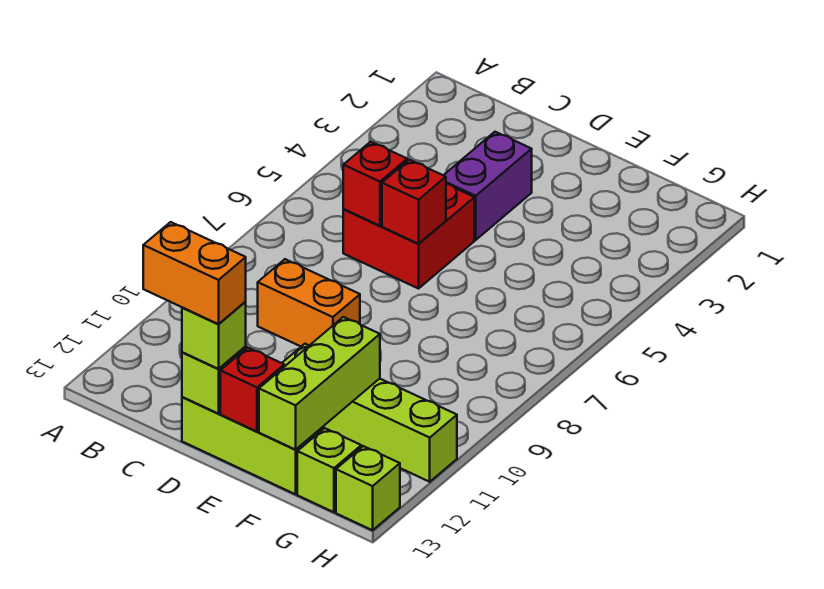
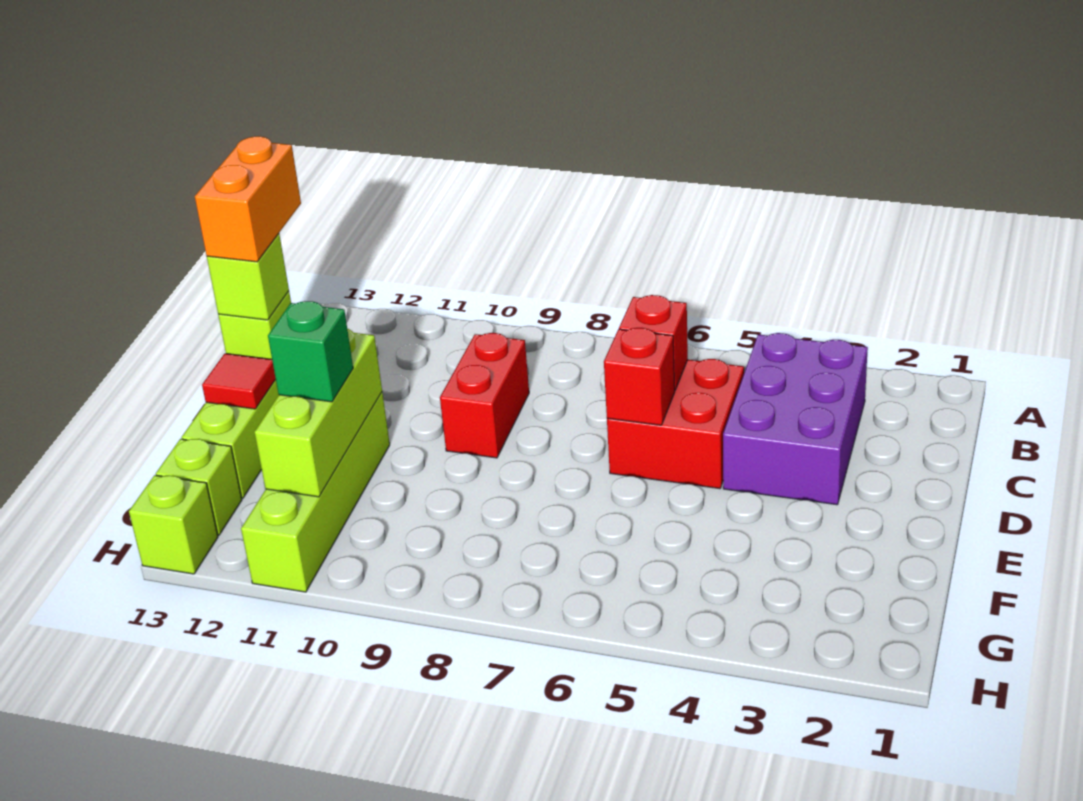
orange brick C9:D9 level 1 -> red brick C9:D9 level 1
purple brick D3:D4 level 1 -> purple brick B3:D4 level 1
red brick E13 level 2 -> red tile E13 level 2
lime brick F11:F13 level 2 -> lime brick E11:G11 level 2
none -> green brick F11 level 3

